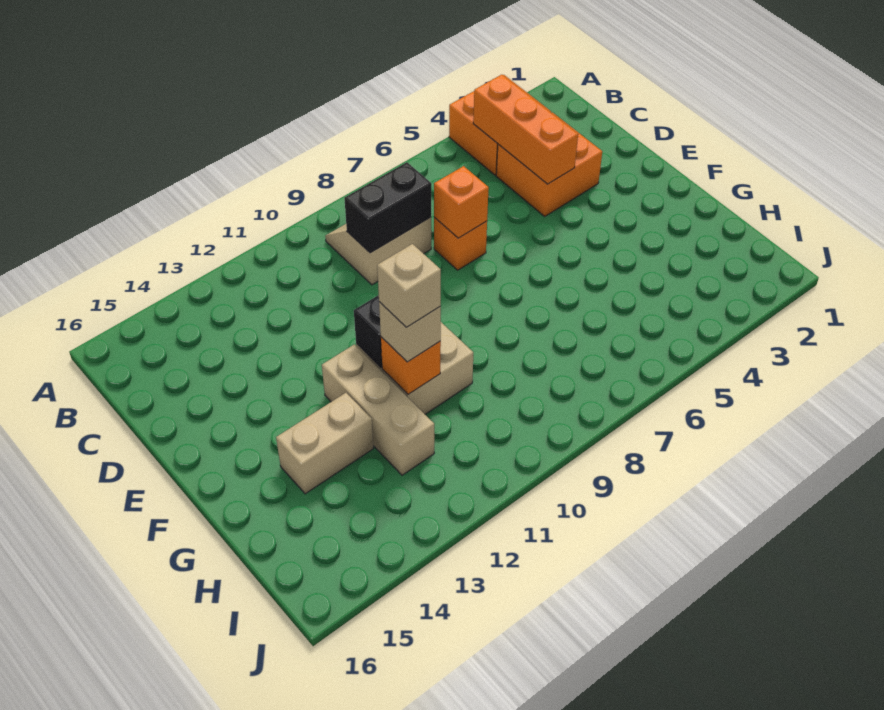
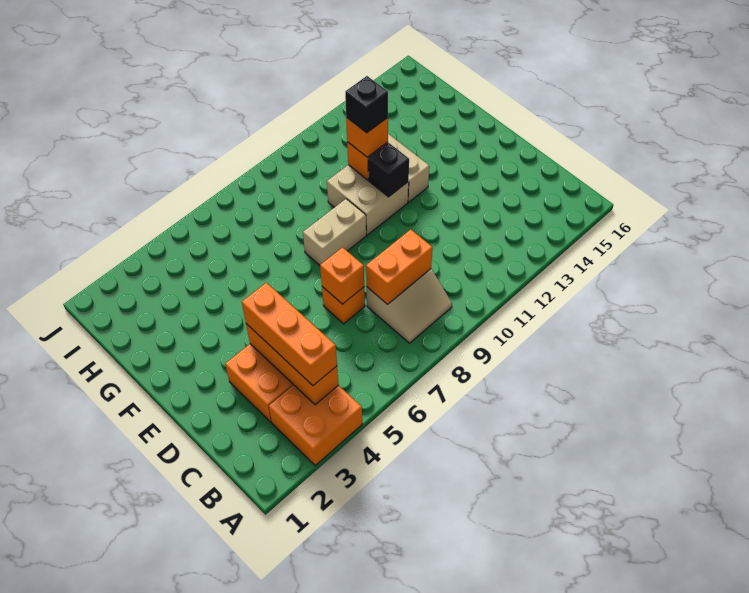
none -> orange brick B4:D4 level 3
black brick C8:C9 level 2 -> orange brick C8:C9 level 2
tan brick G11 level 3 -> orange brick G11 level 3
tan brick G11 level 4 -> black brick G11 level 4
tan brick G13:G14 level 1 -> tan brick F8:F9 level 1

